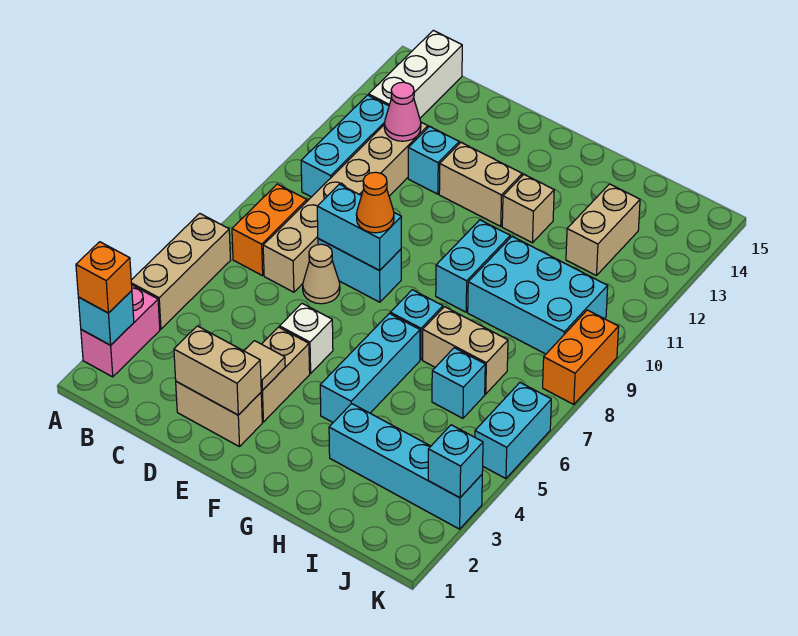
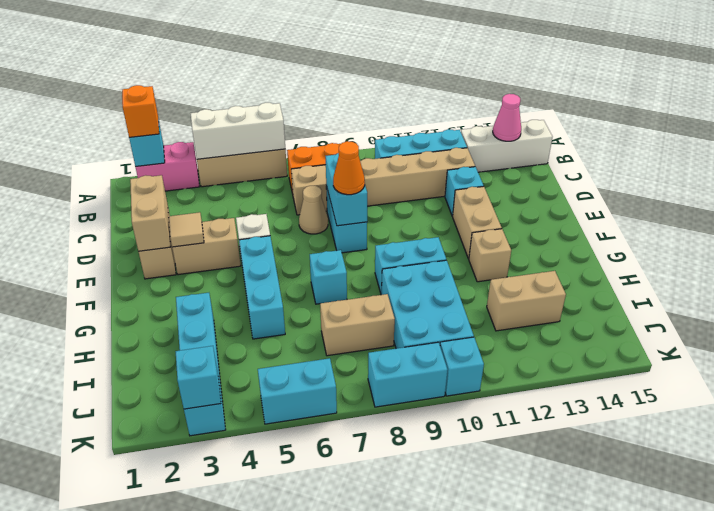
none -> white brick A4:A6 level 2
pink cone C12 level 2 -> pink cone B14 level 2
cyan brick G4:G6 level 1 -> cyan brick F5:H5 level 1
tan brick H7:I7 level 1 -> tan brick I7:I8 level 1
cyan brick I6 level 1 -> cyan brick K10 level 1
orange brick K8:K9 level 1 -> cyan brick K8:K9 level 1

